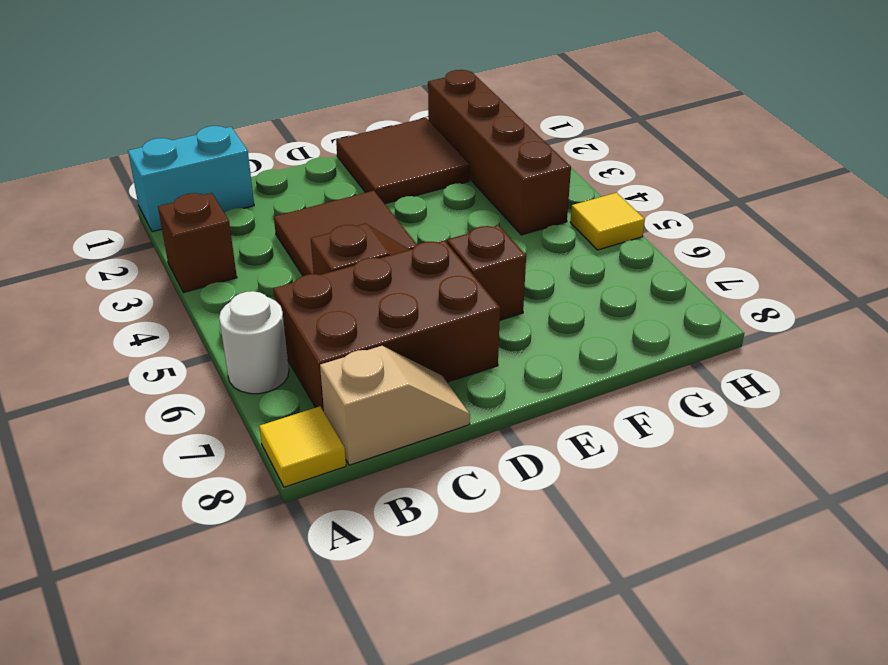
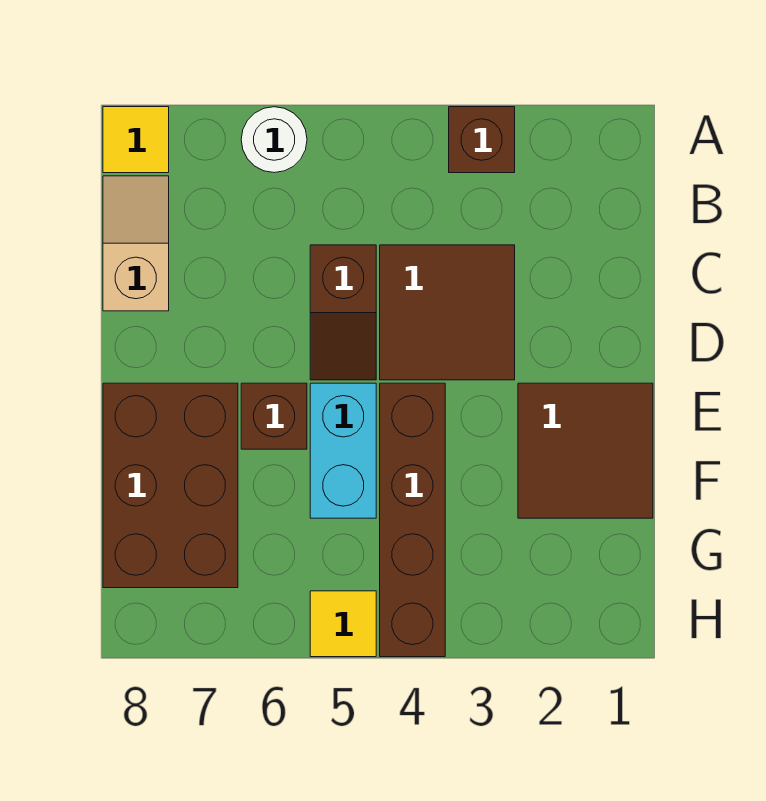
cyan brick A1:B1 level 1 -> cyan brick E5:F5 level 1
brown brick B6:D7 level 1 -> brown brick E7:G8 level 1
tan slope B8:C8 level 1 top B -> tan slope B8:C8 level 1 top C
brown brick G1:G4 level 1 -> brown brick E4:H4 level 1

